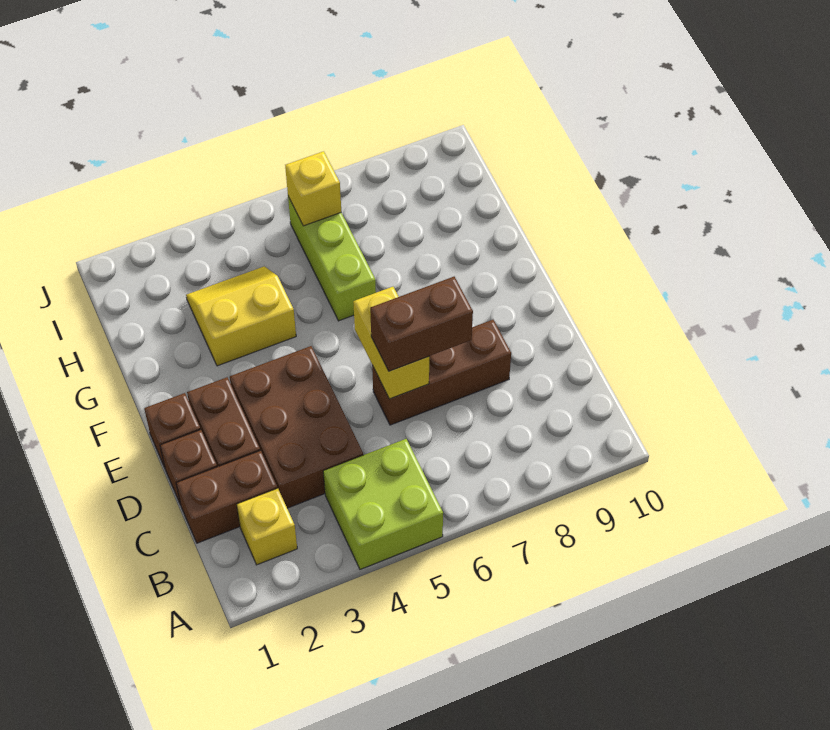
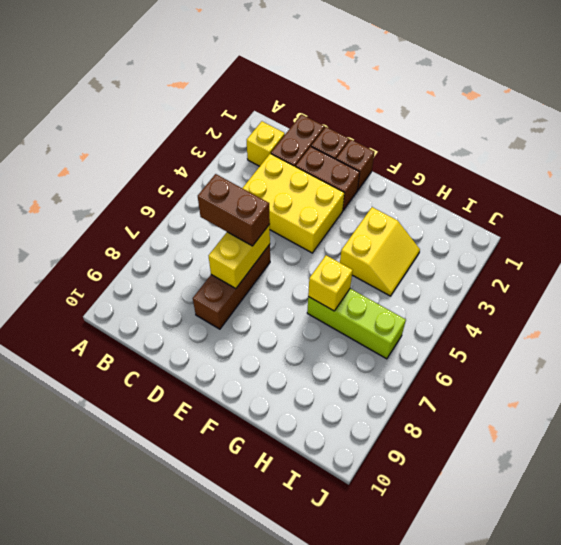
lime brick A4:B5 level 1 -> none
brown brick C3:E4 level 1 -> yellow brick C3:E4 level 1
yellow brick D6:E6 level 2 -> yellow brick D6:D7 level 2
brown brick D6:D7 level 3 -> brown brick C6:D6 level 3
yellow brick I6 level 2 -> yellow brick G6 level 2

